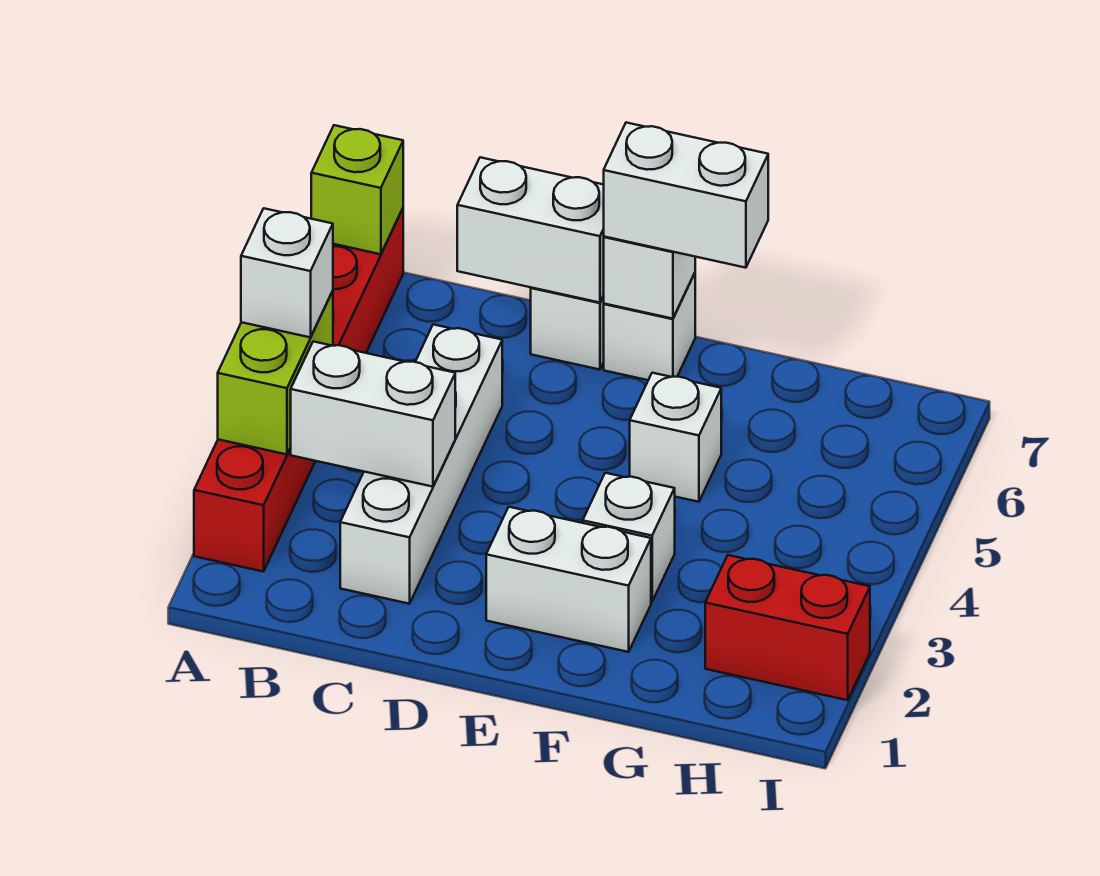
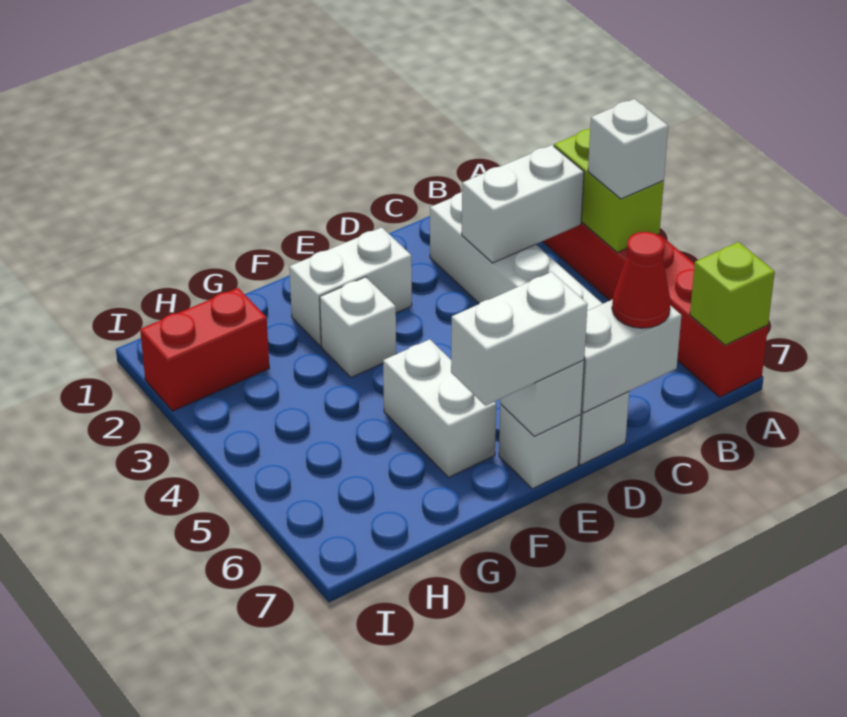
none -> red cone C7 level 3
white brick F5 level 1 -> white brick F5:F6 level 1

